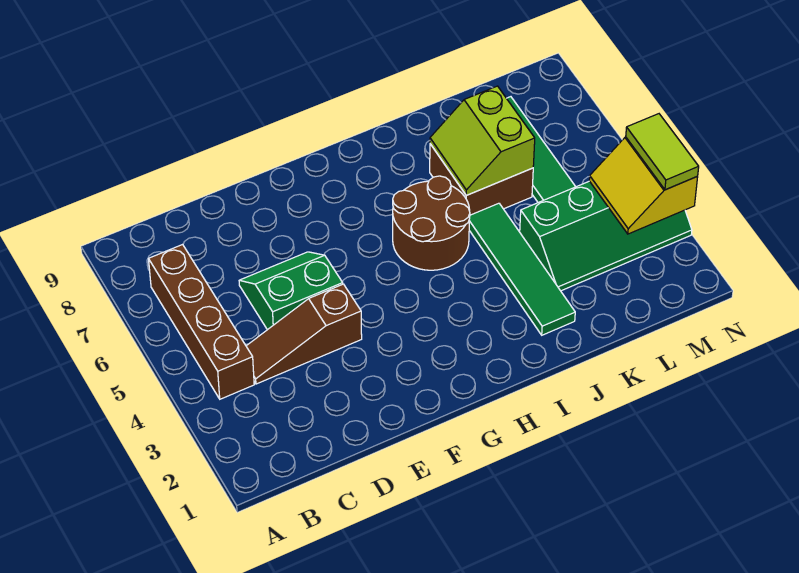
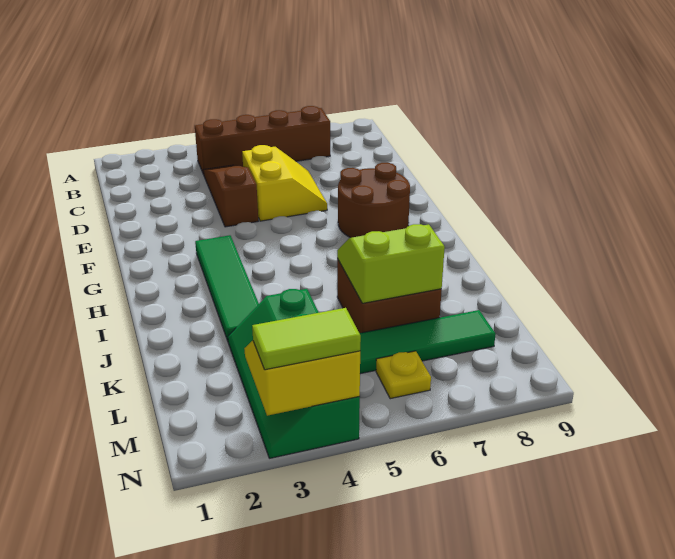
green slope D5:E6 level 1 top 5 -> yellow slope D5:E6 level 1 top 5
brown round brick H5:I6 level 1 -> brown round brick F7:G8 level 1
green tile J2:J5 level 1 -> green tile G3:J3 level 1
none -> yellow plate M6 level 1

